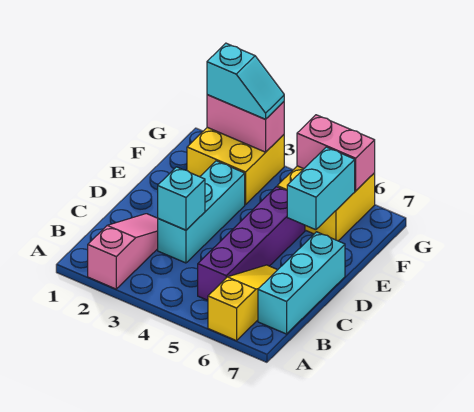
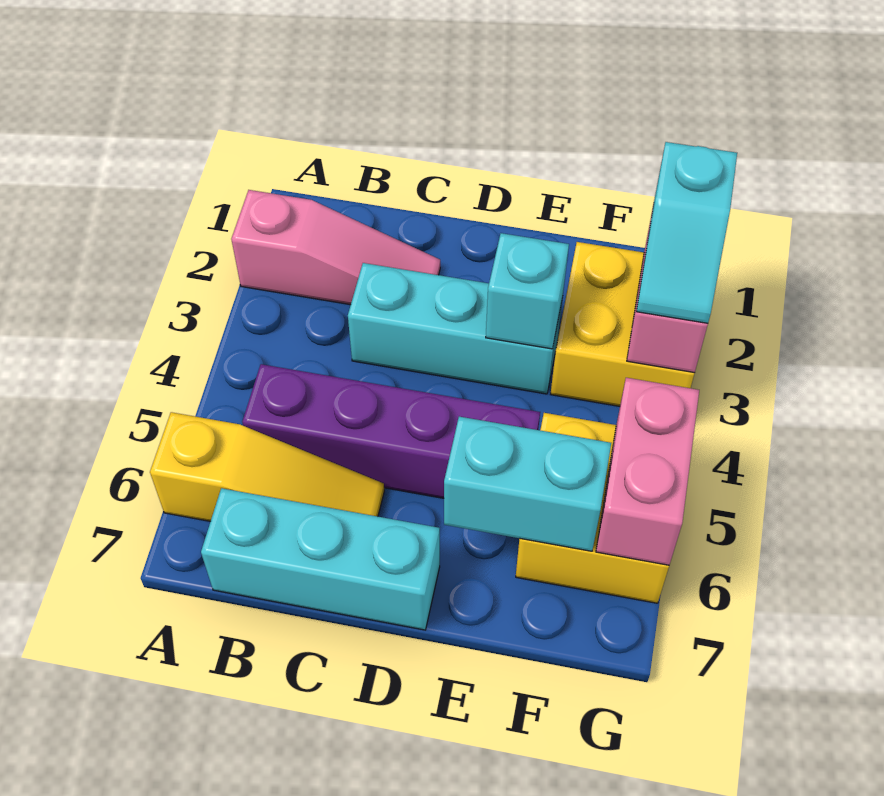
cyan brick C3 level 2 -> cyan brick E3 level 2

